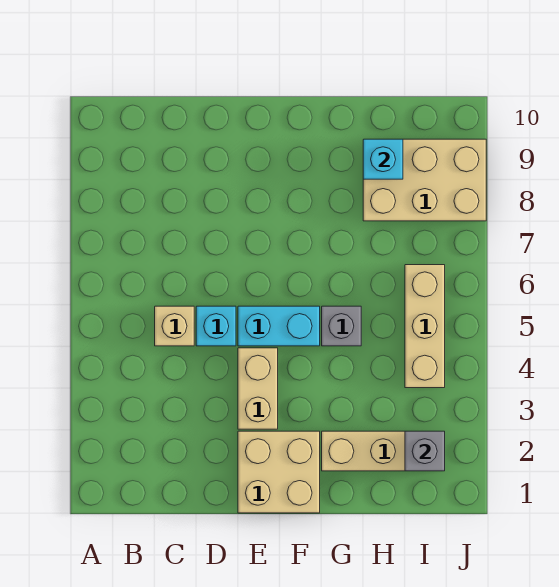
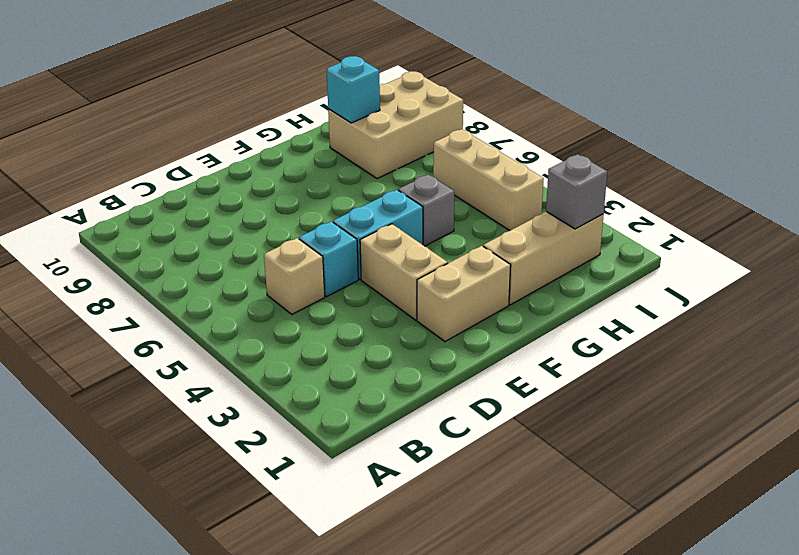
tan brick E1:F2 level 1 -> tan brick E2:F2 level 1

